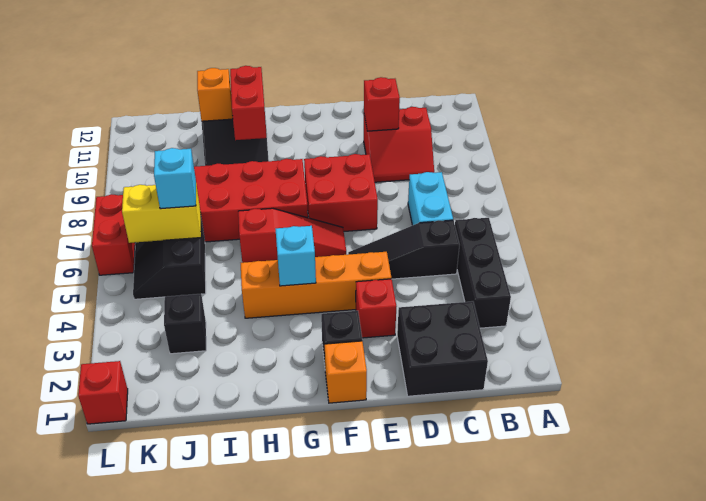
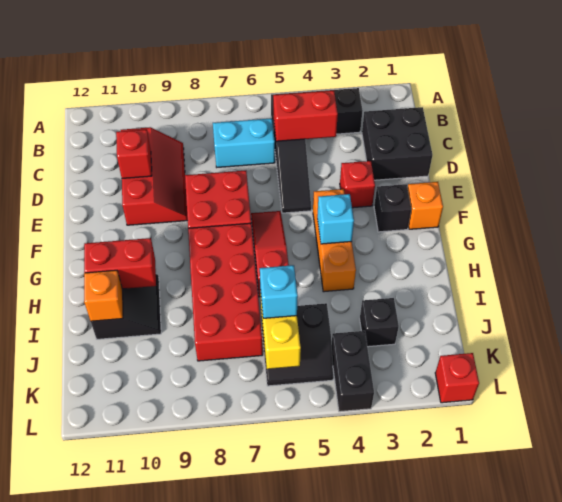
red slope C9:D10 level 1 top 10 -> red slope C9:E10 level 1 top 10
orange brick E4:H4 level 1 -> orange brick F4:H4 level 1
none -> black brick K4:L4 level 1
red brick L6:L7 level 1 -> red brick C4:C5 level 2

